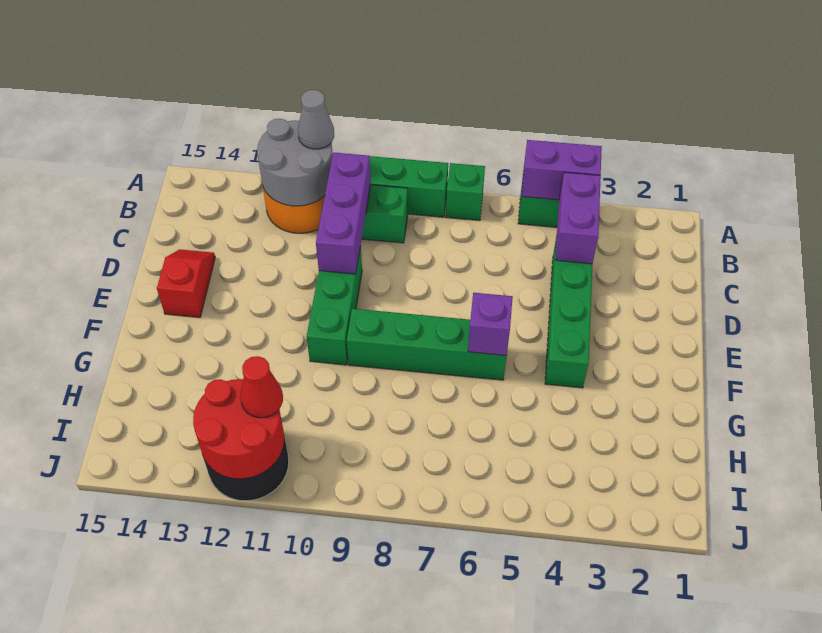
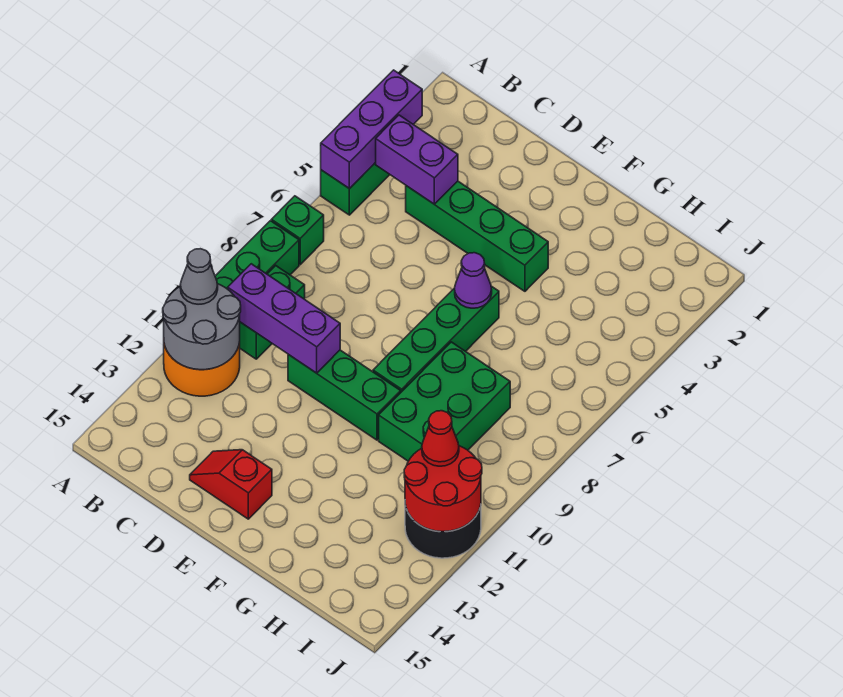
purple brick A4:A5 level 2 -> purple brick A3:A5 level 2
purple brick F6 level 2 -> purple cone F6 level 2
none -> green brick G8:H10 level 1

